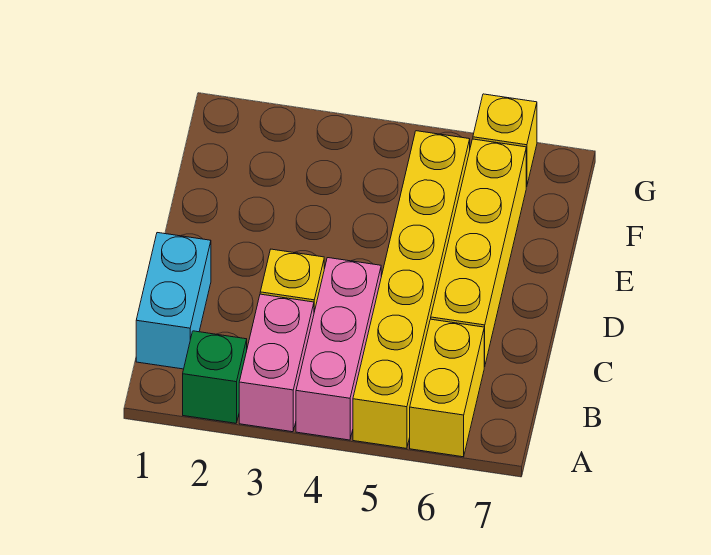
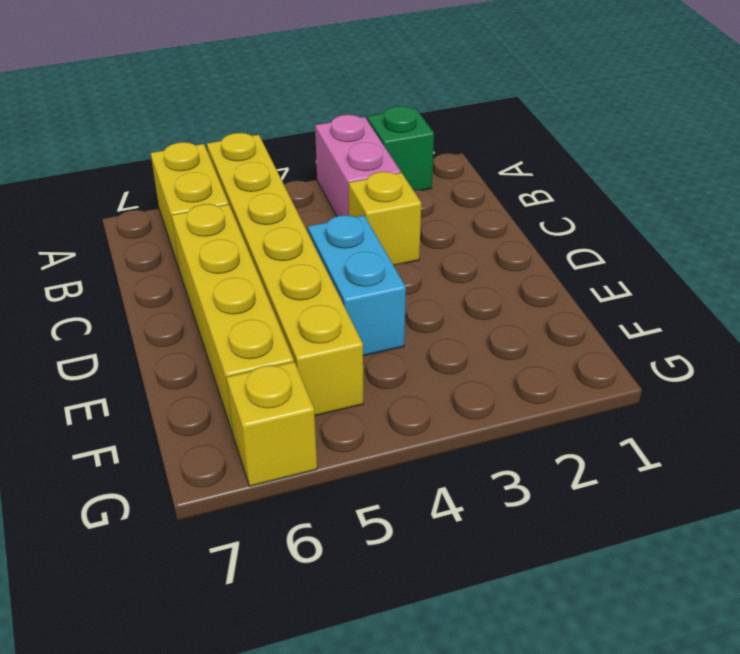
pink brick A4:C4 level 1 -> none
cyan brick B1:C1 level 1 -> cyan brick D4:E4 level 1

